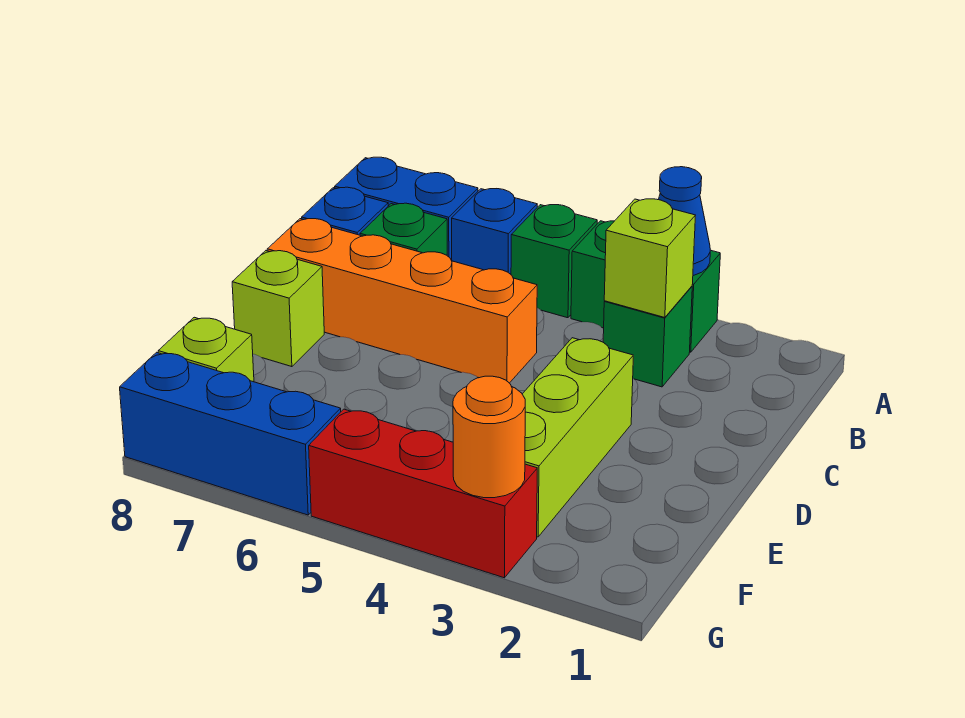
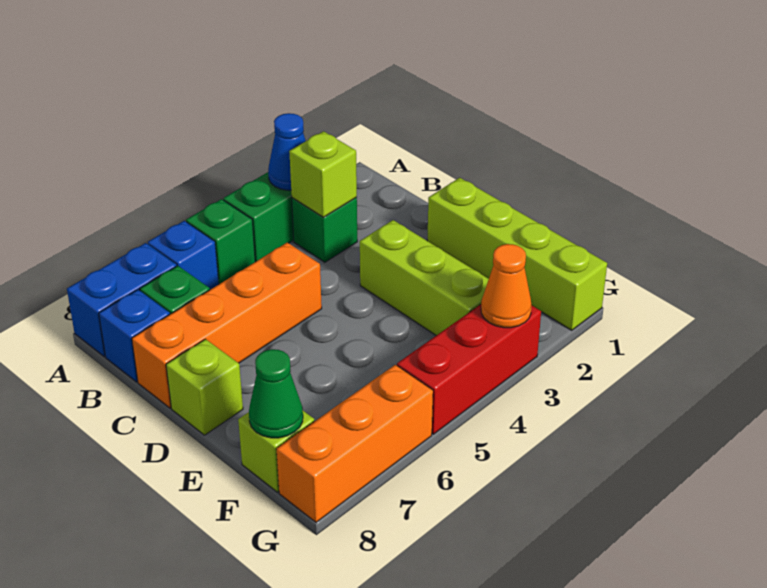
none -> lime brick D1:G1 level 1
none -> green cone F8 level 2
orange round brick G3 level 2 -> orange cone G3 level 2
blue brick G6:G8 level 1 -> orange brick G6:G8 level 1

